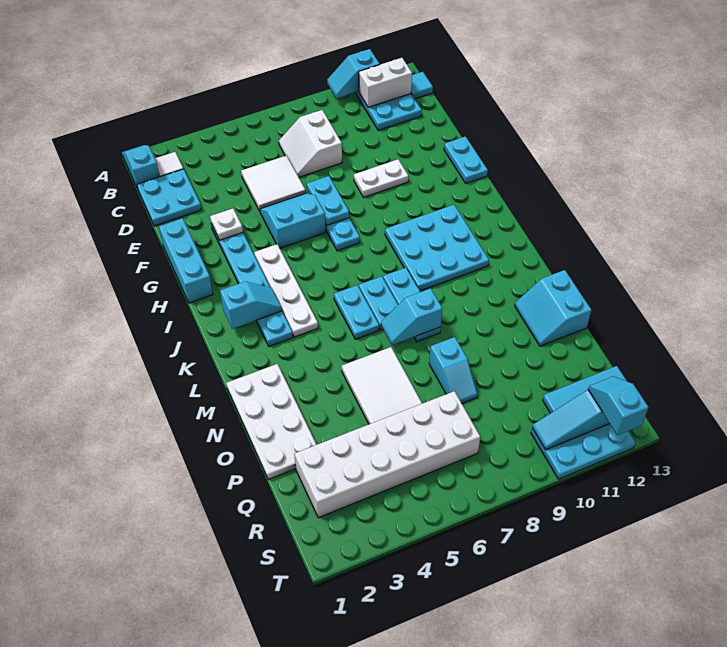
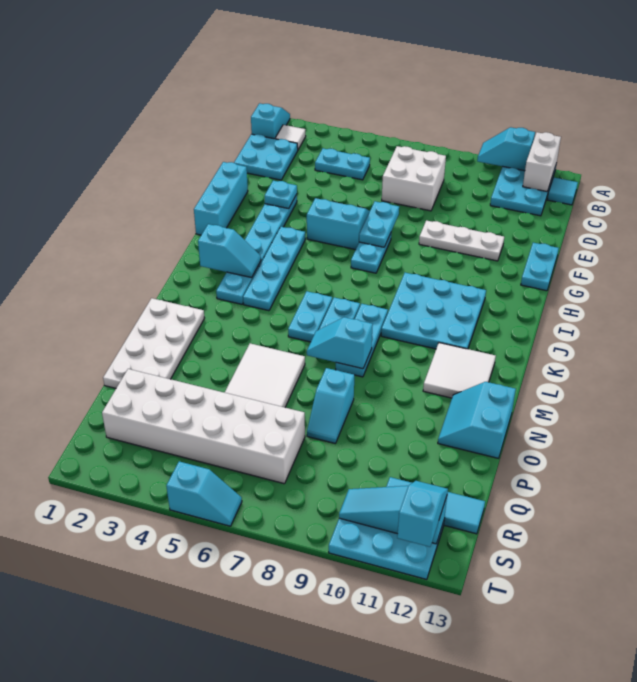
white brick B11:B12 level 2 -> white brick A12:B12 level 2
none -> cyan plate C4:C5 level 1
white slope C7:D8 level 1 top 8 -> white brick C7:D8 level 1
white tile D5:E6 level 1 -> white tile L11:M12 level 1
white plate F3 level 2 -> cyan plate F3 level 2
white plate F9:F10 level 1 -> white plate F9:F11 level 1
white plate H4:K4 level 1 -> cyan plate H4:K4 level 1
none -> cyan slope T5:T6 level 1 top 5

